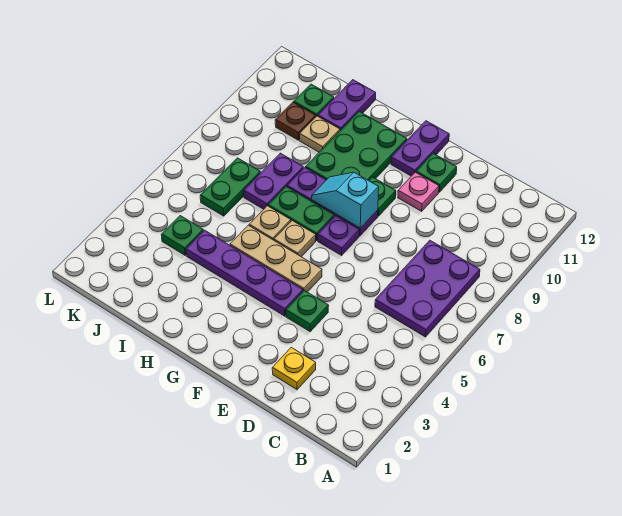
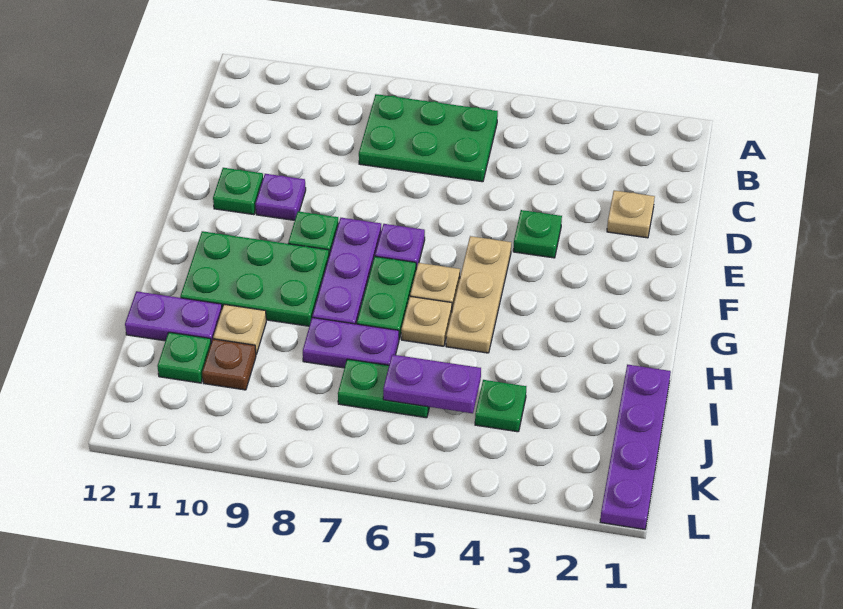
purple plate B6:C8 level 1 -> green plate B6:C8 level 1
yellow plate D2 level 1 -> tan plate D2 level 1
pink plate E10 level 1 -> purple plate E10 level 1
purple plate F4:I4 level 1 -> purple plate I1:L1 level 1
cyan slope F8:G8 level 2 top F -> none
purple plate F11:F12 level 1 -> purple plate J5:J6 level 2

